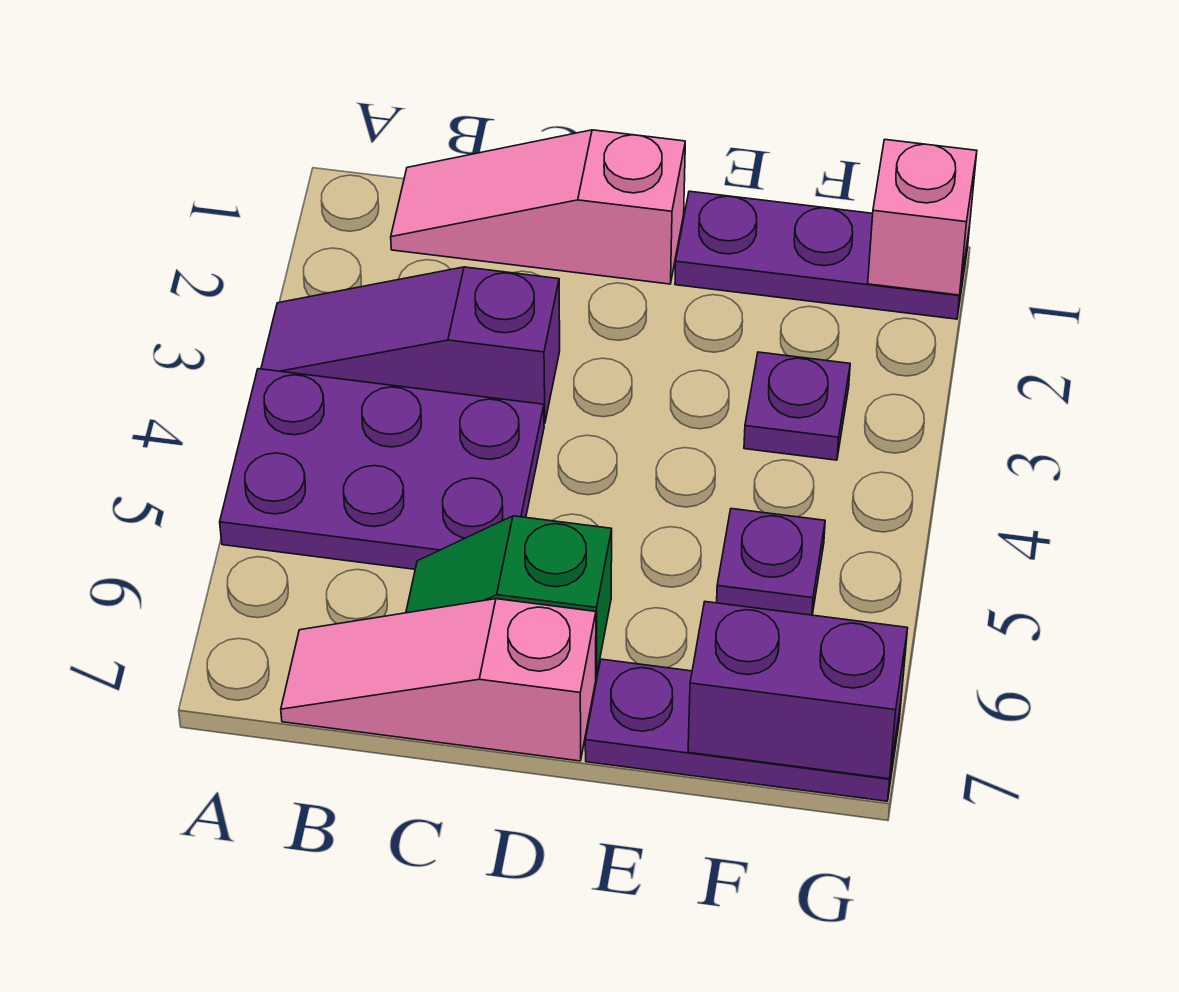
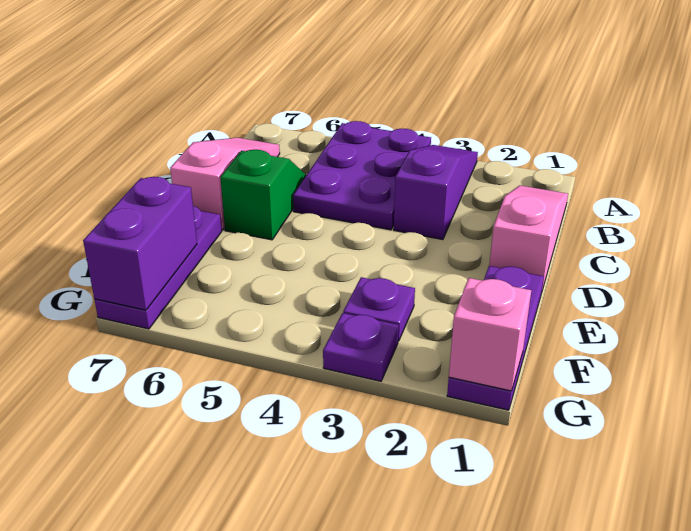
purple plate F5 level 1 -> purple plate G3 level 1

